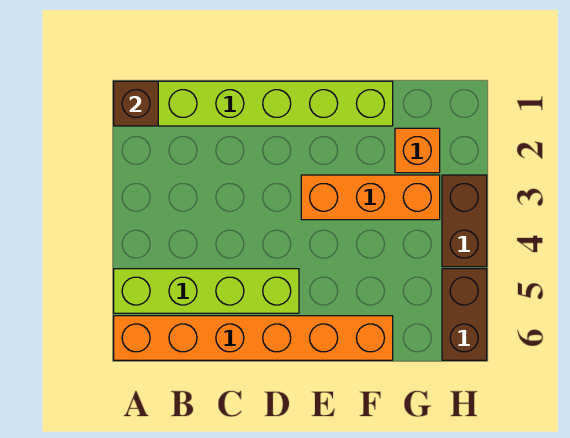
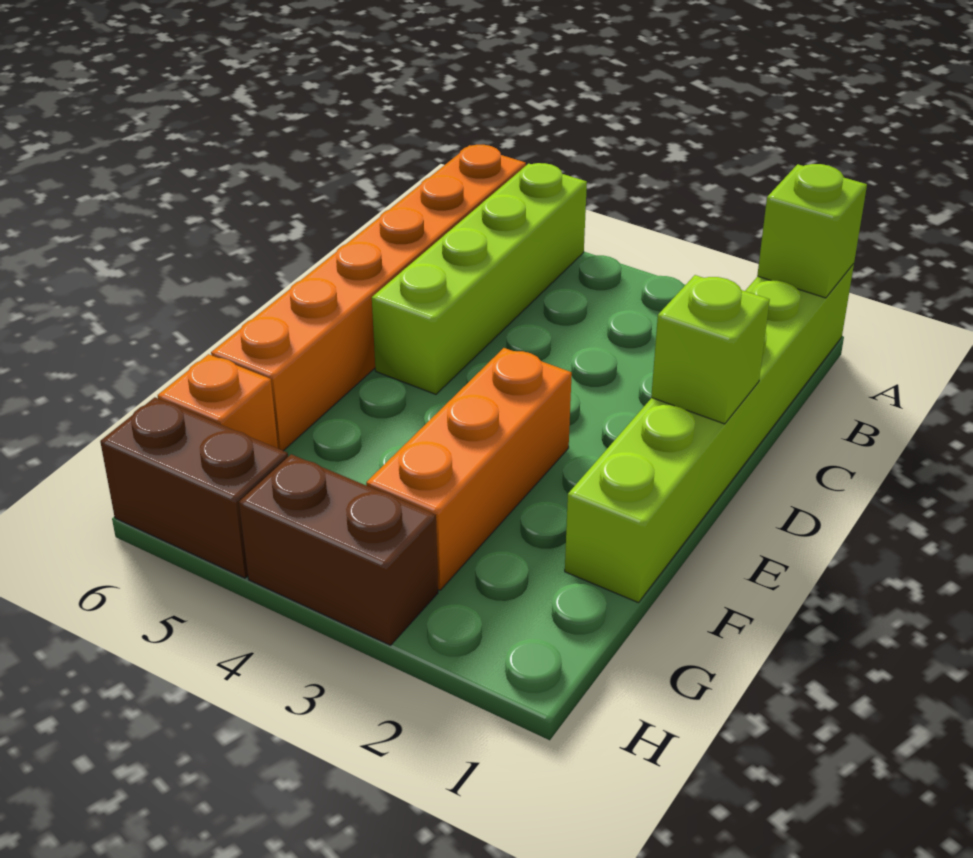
brown brick A1 level 2 -> lime brick A1 level 2
none -> lime brick D1 level 2
orange brick G2 level 1 -> orange brick G6 level 1

